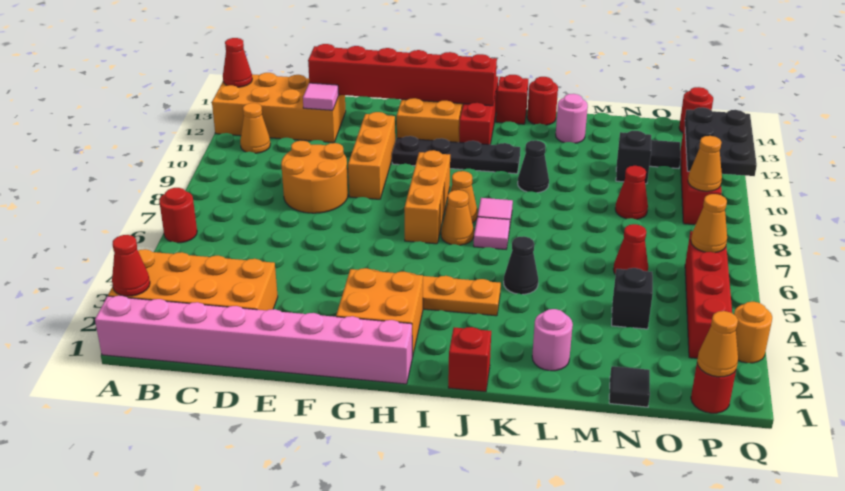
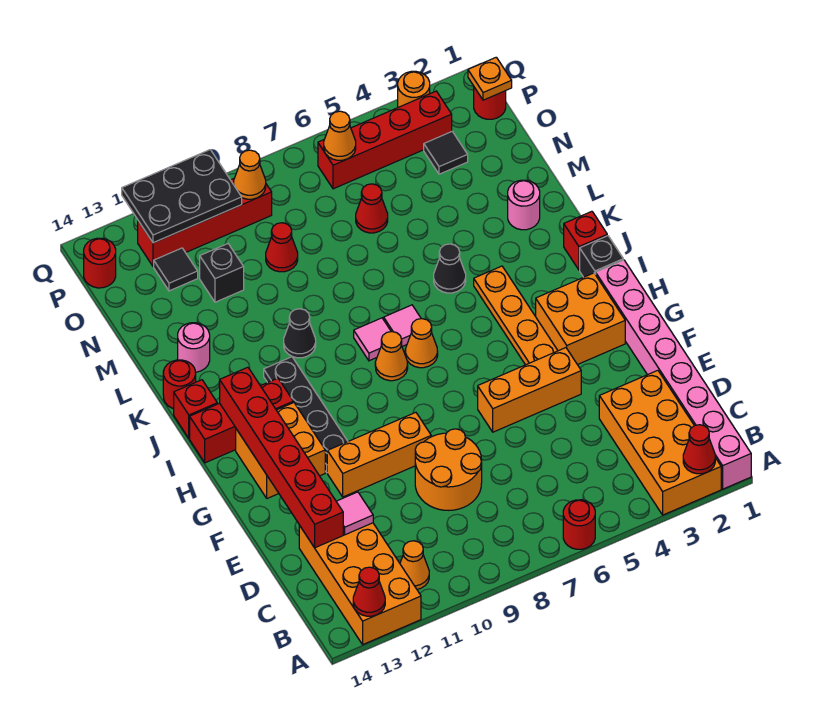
orange brick H7:H9 level 1 -> orange brick F4:F6 level 1
black tile N1 level 1 -> black tile O3 level 1
black brick N4 level 1 -> black brick I1 level 1
orange cone P1 level 2 -> orange plate P1 level 2

